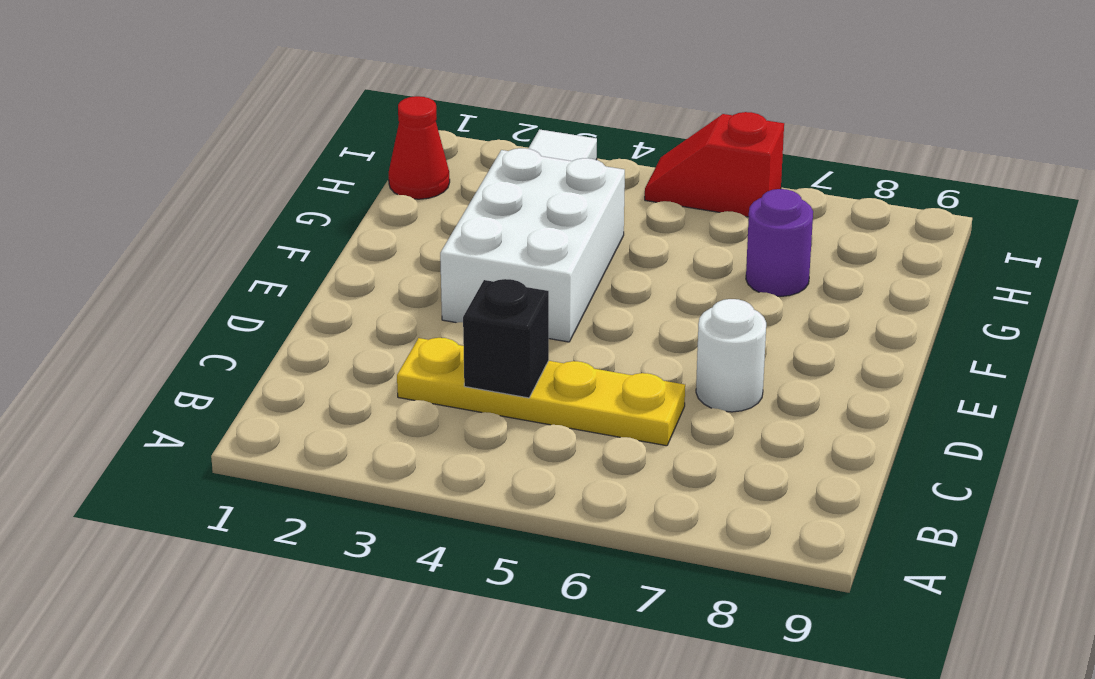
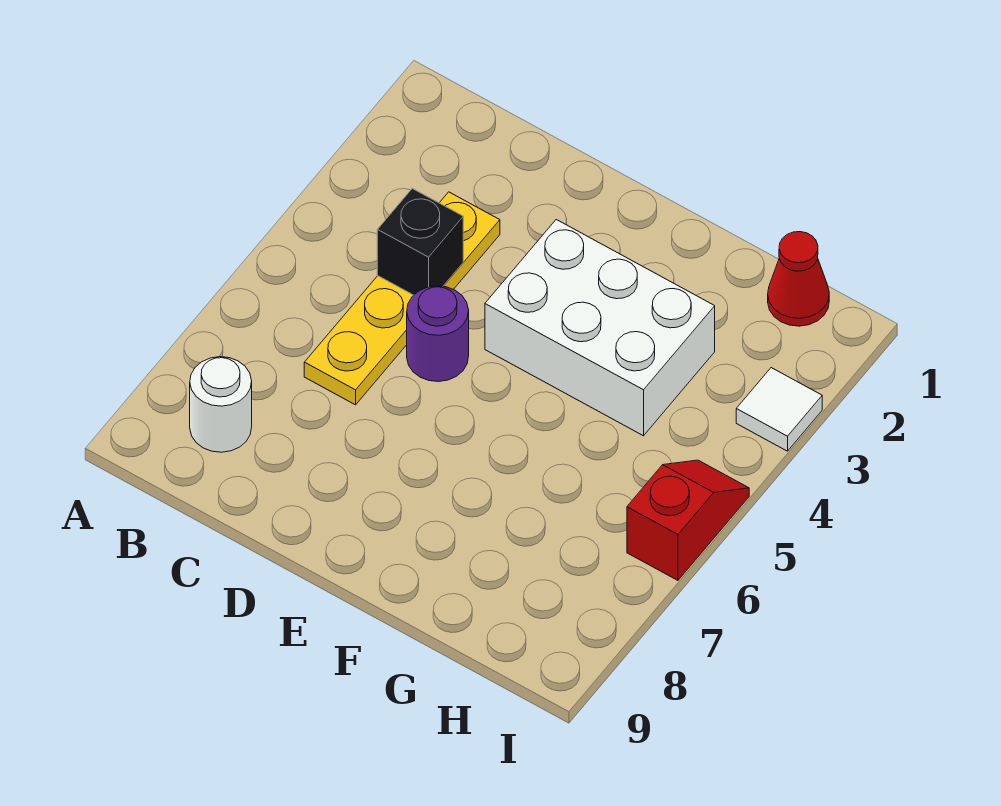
white round brick D7 level 1 -> white round brick B8 level 1
purple round brick G7 level 1 -> purple round brick D5 level 1

